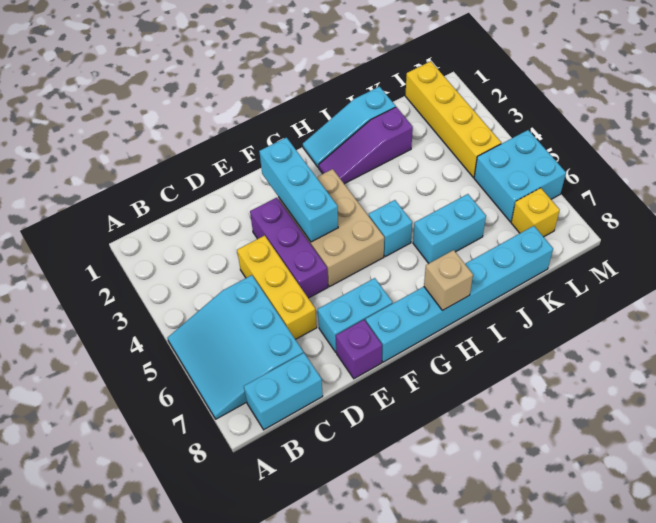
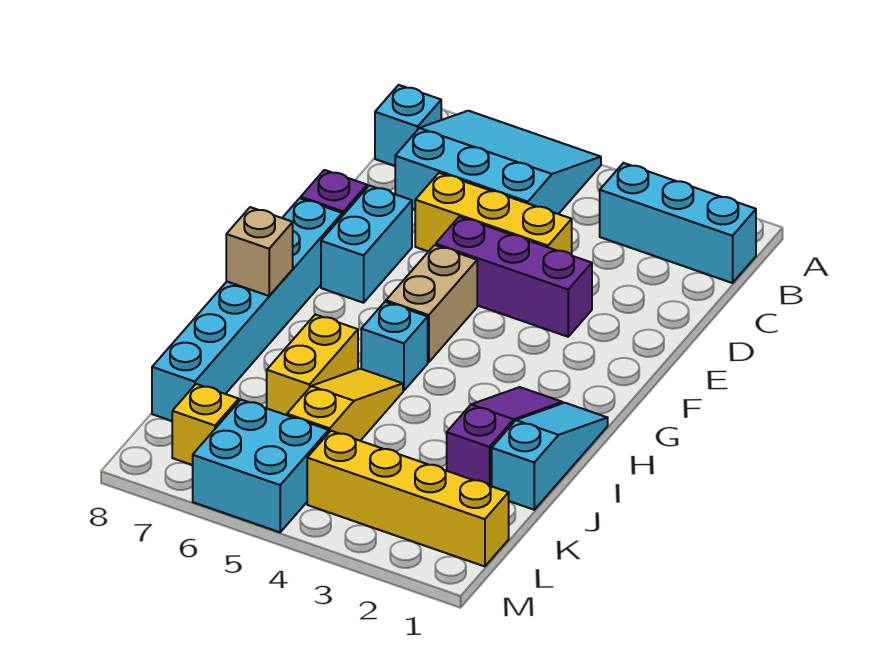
cyan brick B8:C8 level 1 -> cyan brick B8 level 1
cyan brick F2:F4 level 2 -> cyan brick B1:B3 level 1
tan brick F3:G5 level 1 -> tan brick F5:G5 level 1
none -> yellow slope I5:K5 level 1 top K
cyan brick I6:J6 level 1 -> yellow brick I6:J6 level 1

